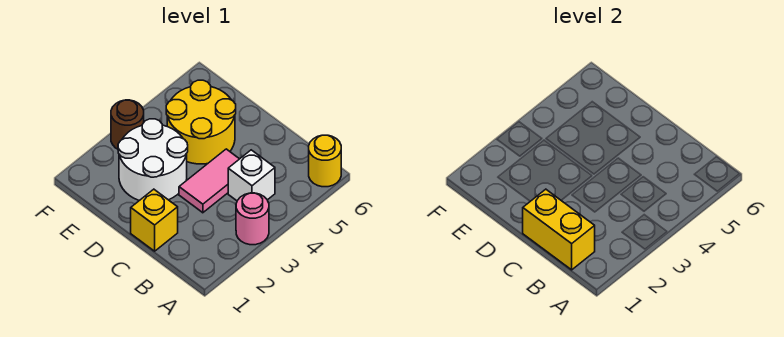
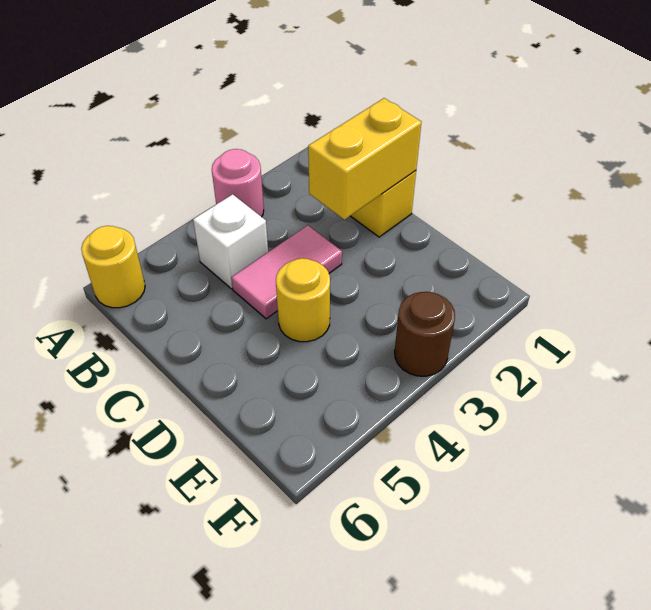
yellow brick B1:C1 level 2 -> yellow brick C1:C2 level 2
white round brick D2:E3 level 1 -> none
yellow round brick D4:E5 level 1 -> yellow round brick D4 level 1

